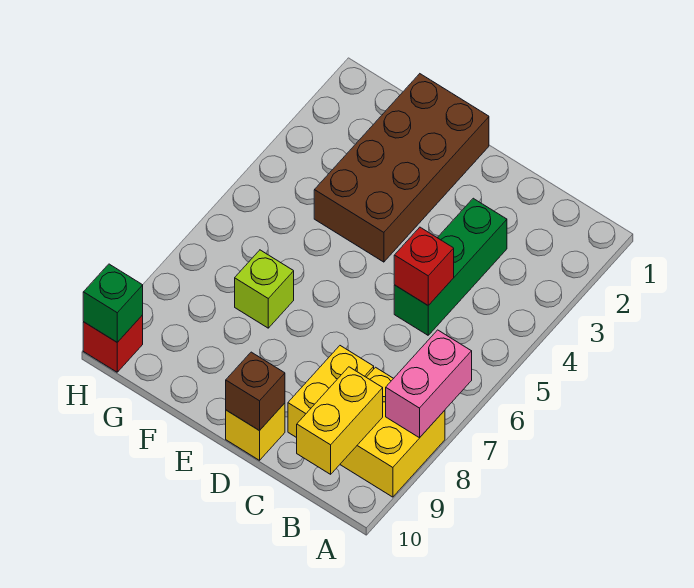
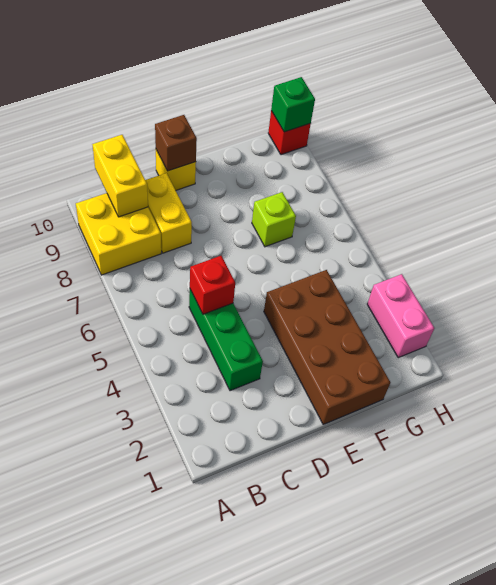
pink brick A7:A8 level 2 -> pink brick H2:H3 level 1

